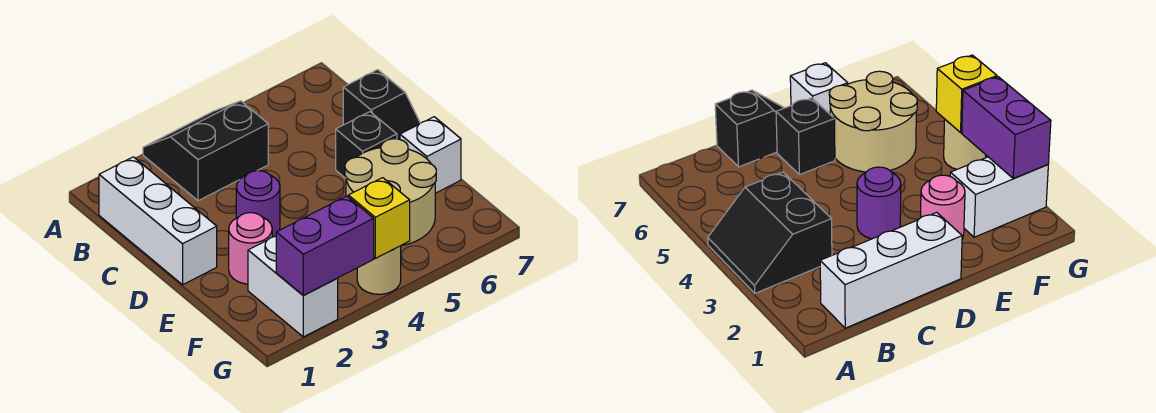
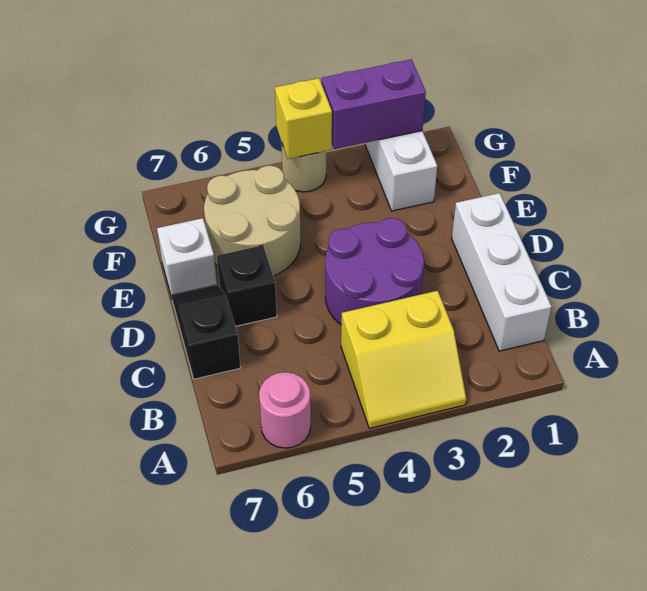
black slope A3:B4 level 1 top B -> yellow slope A3:B4 level 1 top B
purple round brick D3 level 1 -> purple round brick C3:D4 level 1
pink round brick E2 level 1 -> pink round brick A6 level 1

